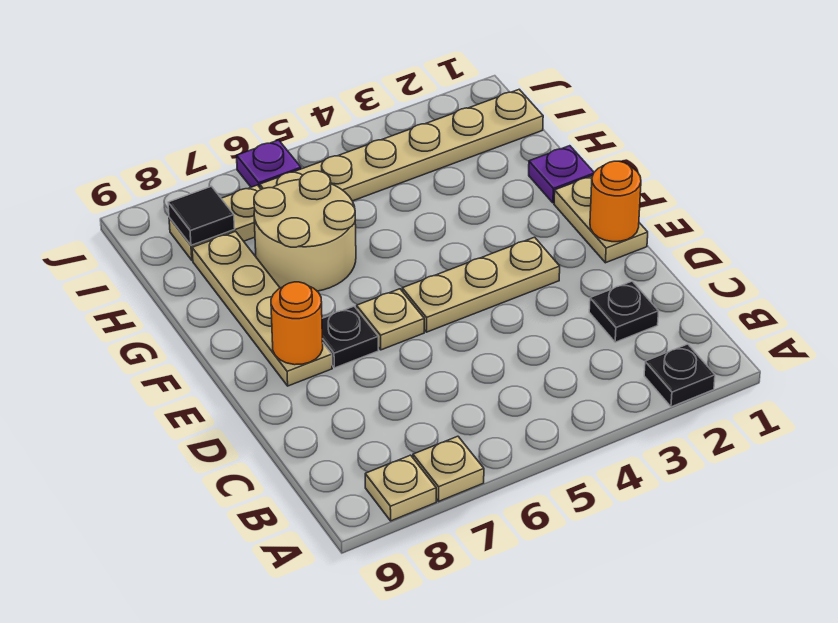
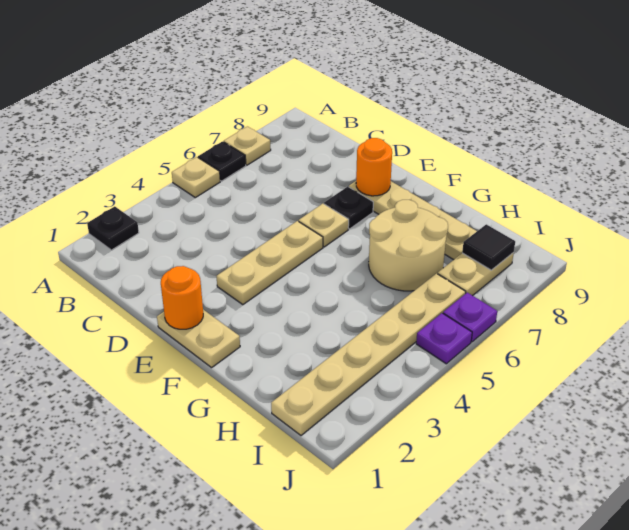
tan plate A8 level 1 -> tan plate A5 level 1
black plate C2 level 1 -> black plate A6 level 1
purple plate G1 level 1 -> purple plate J5 level 1

